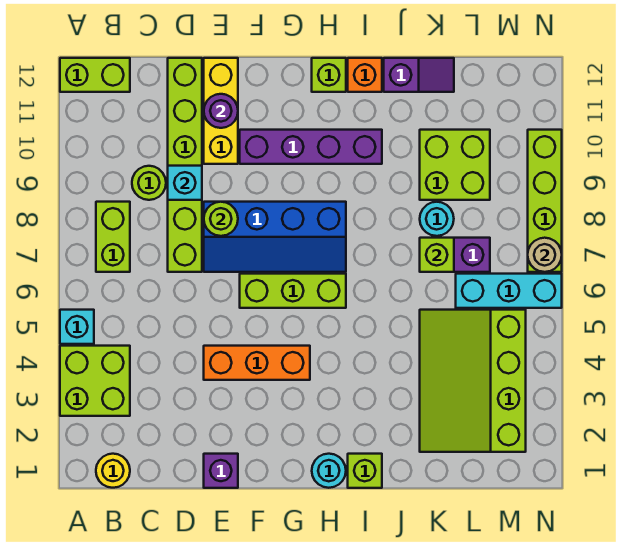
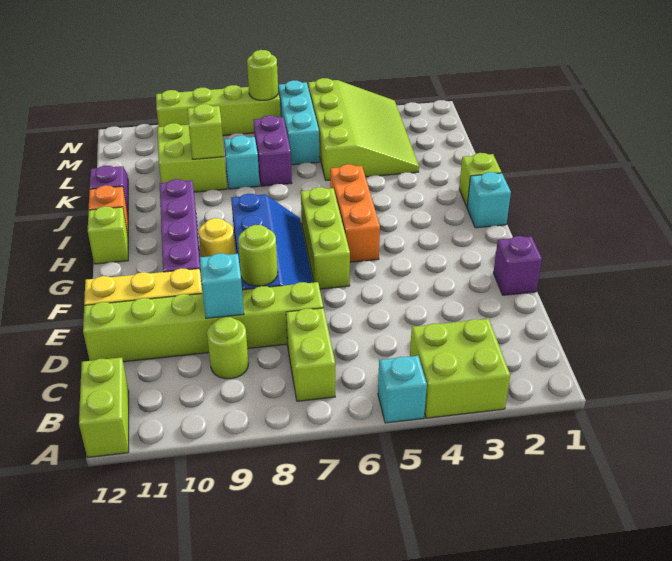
yellow round brick B1 level 1 -> yellow round brick G9 level 1
lime brick B7:B8 level 1 -> lime brick B7:C7 level 1
orange brick E4:G4 level 1 -> orange brick G5:I5 level 1
purple round brick E11 level 2 -> none
cyan round brick H1 level 1 -> cyan brick H1 level 1
lime slope K2:M5 level 1 top M -> lime slope K3:N5 level 1 top 5
lime brick K7 level 2 -> lime brick K9 level 2
cyan round brick K8 level 1 -> cyan brick K8 level 1
tan round brick N7 level 2 -> lime round brick N7 level 2

